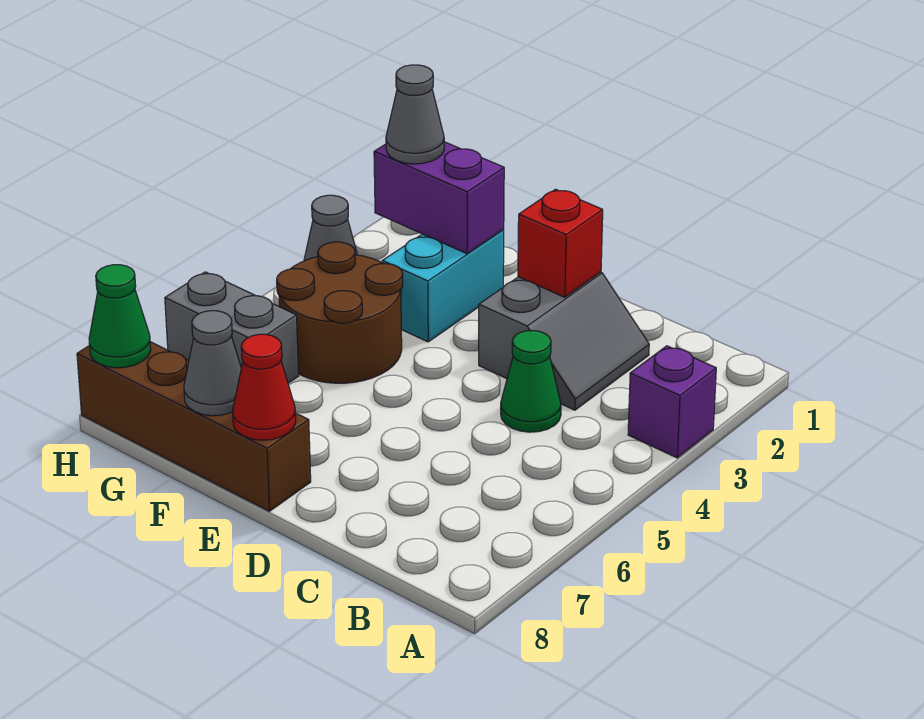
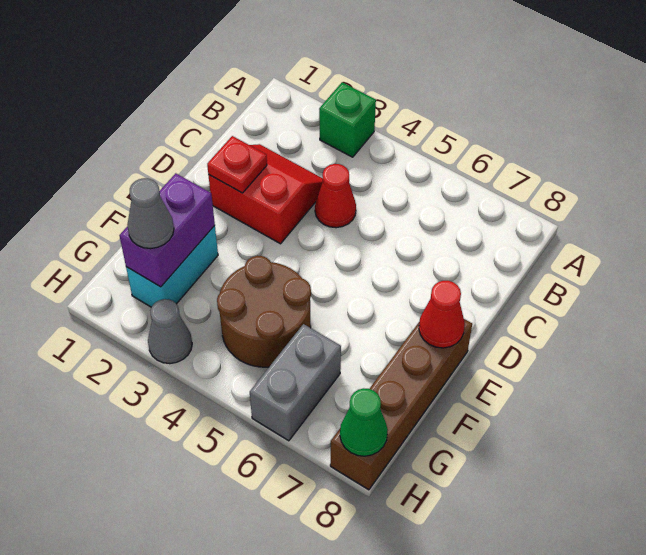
purple brick A3 level 1 -> green brick A3 level 1
grey slope C2:D3 level 1 top D -> red slope C2:D3 level 1 top D
green cone C4 level 1 -> red cone C4 level 1
red brick D2 level 2 -> red plate D2 level 2
cyan brick F2:F3 level 1 -> cyan brick F2:G2 level 1
grey cone F8 level 2 -> none

